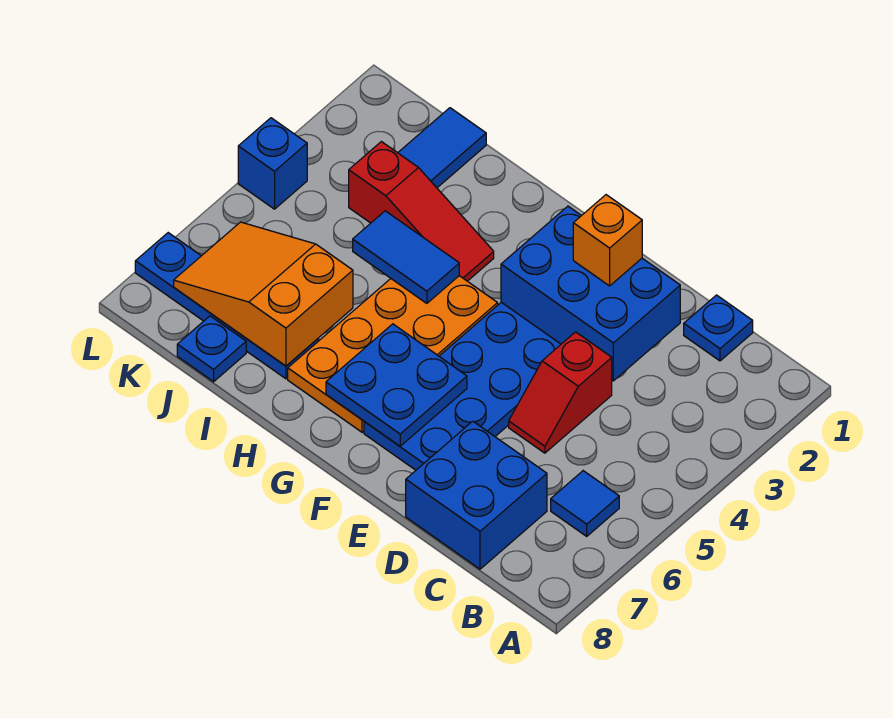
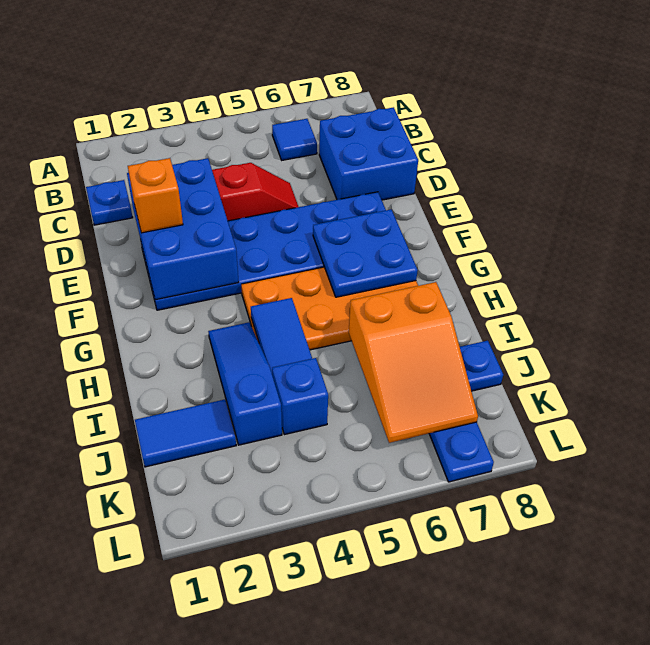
red slope H3:J3 level 1 top J -> blue slope H3:J3 level 1 top J
blue brick L4 level 1 -> blue brick J4 level 1

